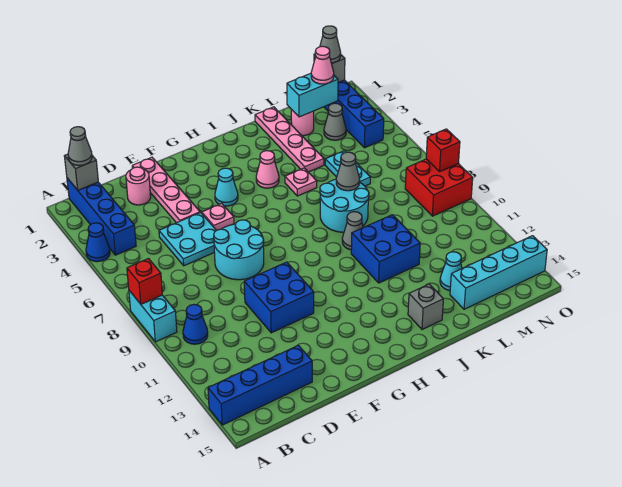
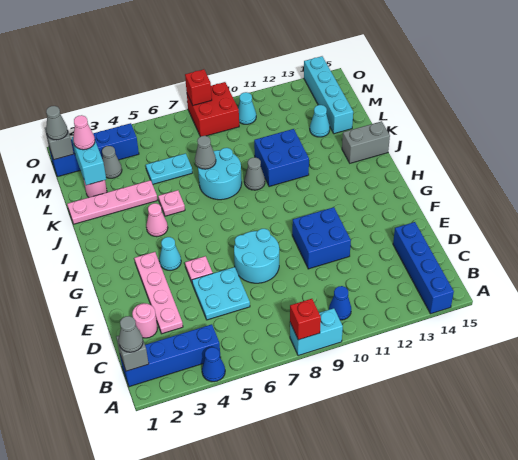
pink plate E1:E4 level 1 -> pink plate D3:G3 level 1
grey brick J14 level 1 -> grey brick J14:J15 level 1
none -> cyan cone N10 level 1

